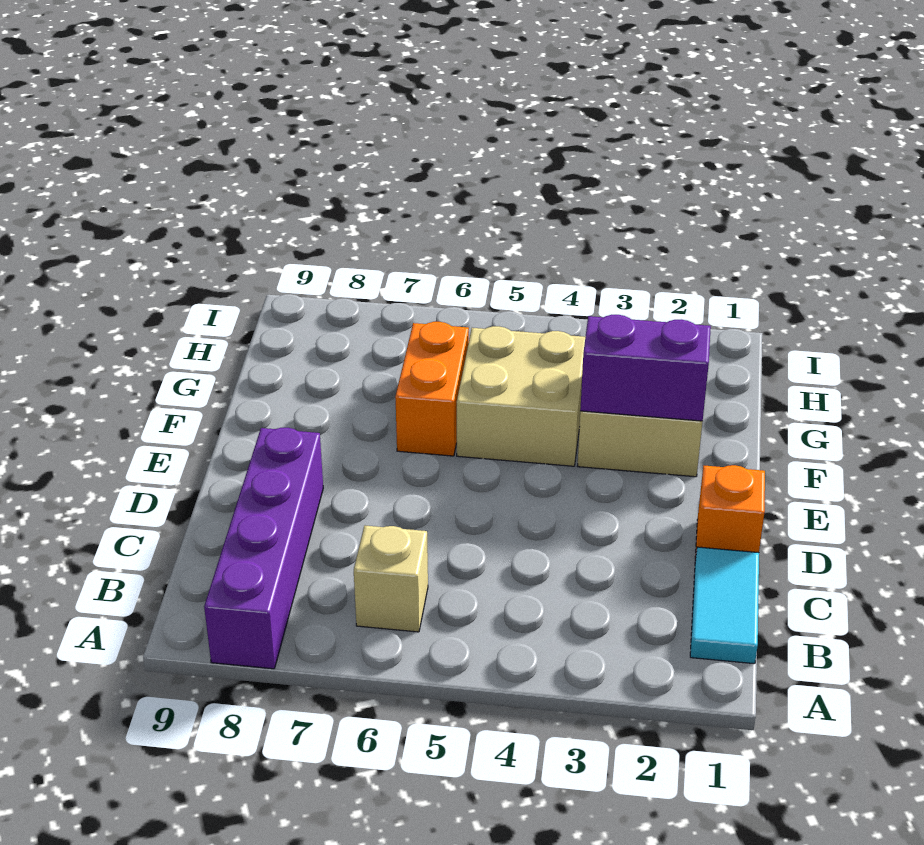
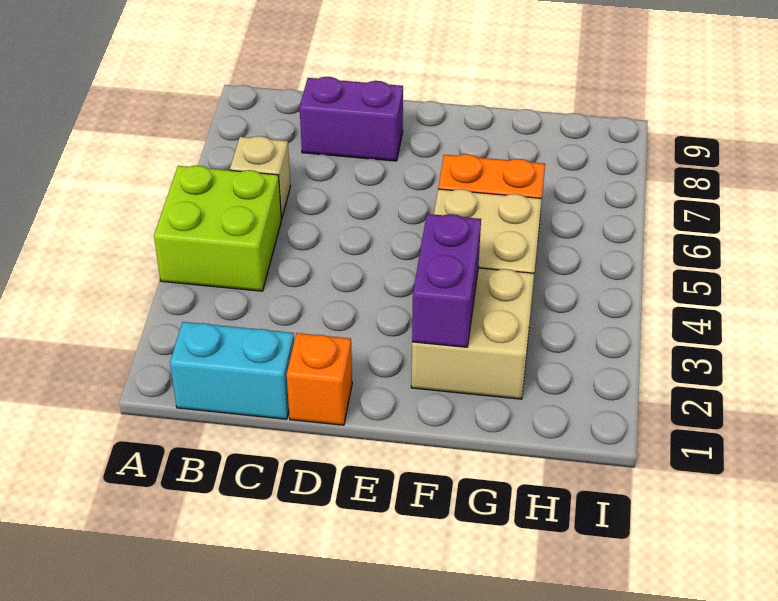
none -> lime brick A4:B5 level 1
purple brick A8:D8 level 1 -> purple brick C8:D8 level 1
cyan tile B1:C1 level 1 -> cyan brick B1:C1 level 1

